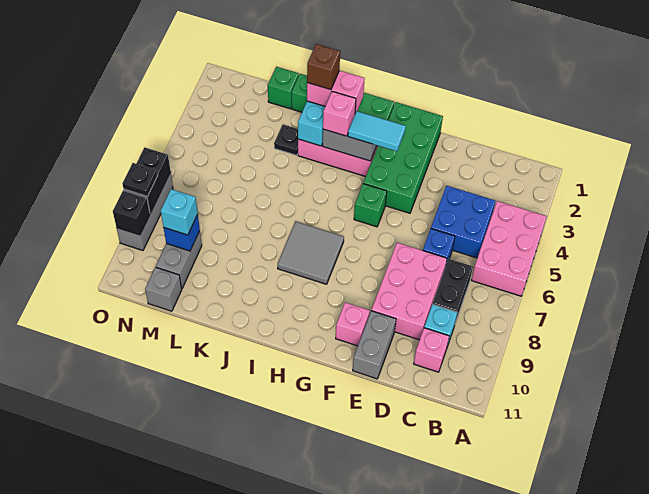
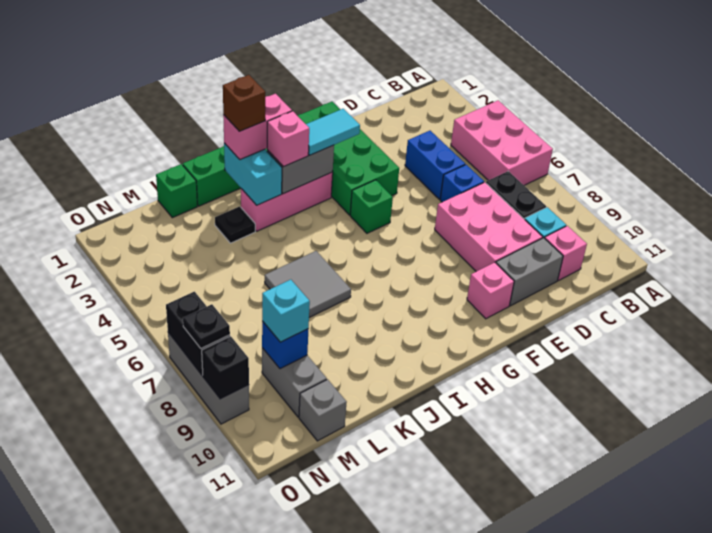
blue brick C4:D5 level 1 -> blue brick D4:D5 level 1
grey brick E10:E11 level 1 -> grey brick D10:E10 level 1
grey tile H7:I8 level 1 -> grey tile J6:K7 level 1

